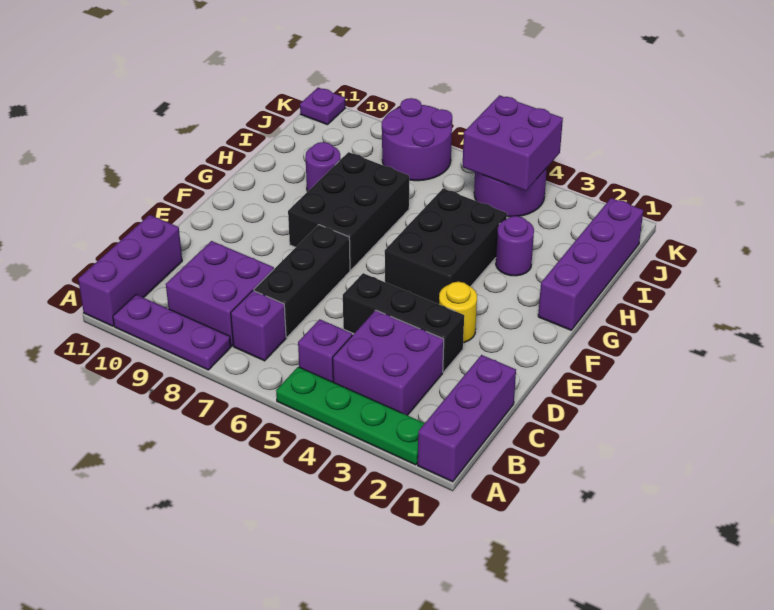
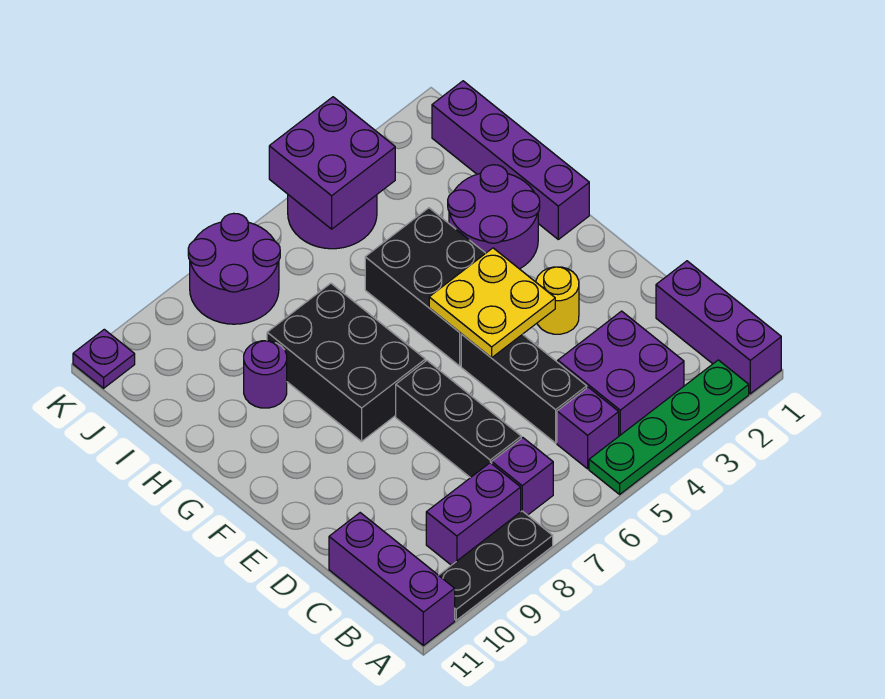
purple plate A8:A10 level 1 -> black plate A8:A10 level 1
purple brick B8:C9 level 1 -> purple brick B8:B9 level 1
black brick D3:D5 level 1 -> black brick C5:E5 level 1
none -> yellow plate E4:F5 level 2
purple round brick H3 level 1 -> purple round brick G2:H3 level 1

